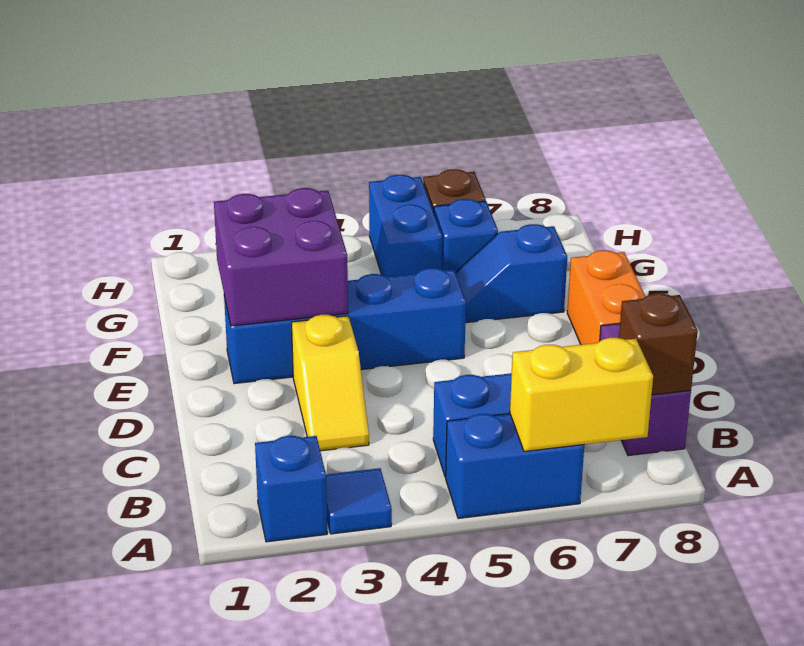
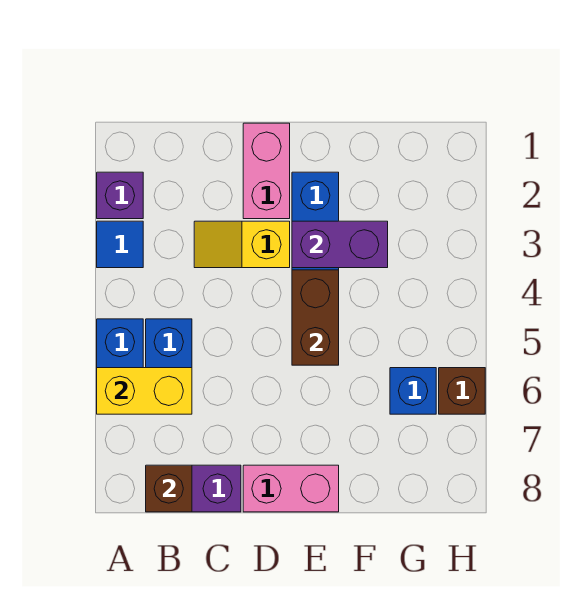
blue brick A2 level 1 -> purple brick A2 level 1
yellow brick A6:A7 level 2 -> yellow brick A6:B6 level 2
none -> pink brick D1:D2 level 1
orange brick D8:E8 level 1 -> pink brick D8:E8 level 1
purple brick E2:F3 level 2 -> purple brick E3:F3 level 2
none -> brown brick E4:E5 level 2
blue slope F6:F7 level 1 top 7 -> none
blue brick G5:H5 level 1 -> none

